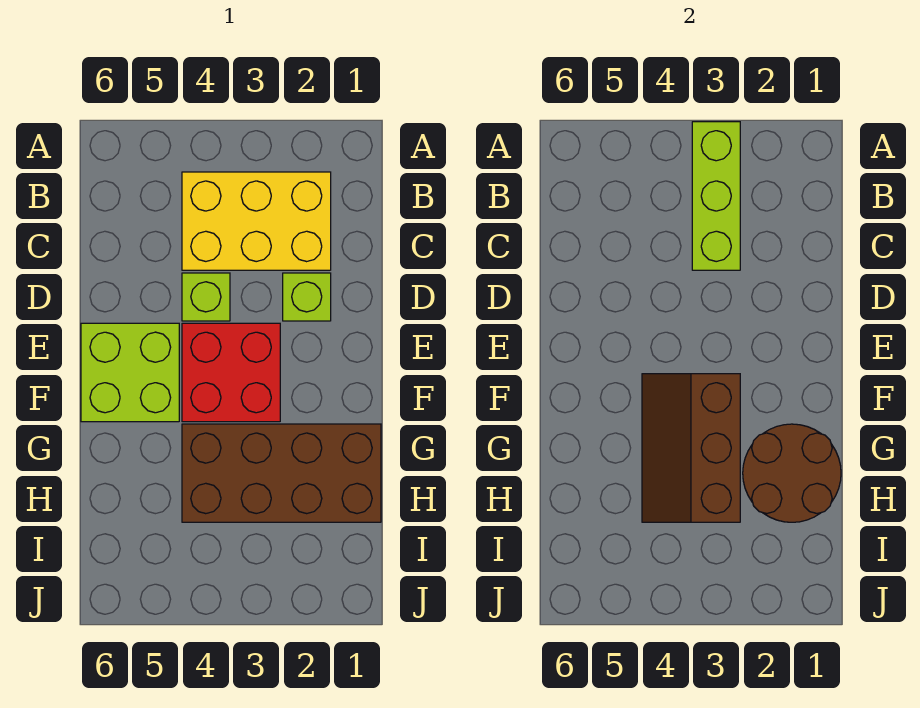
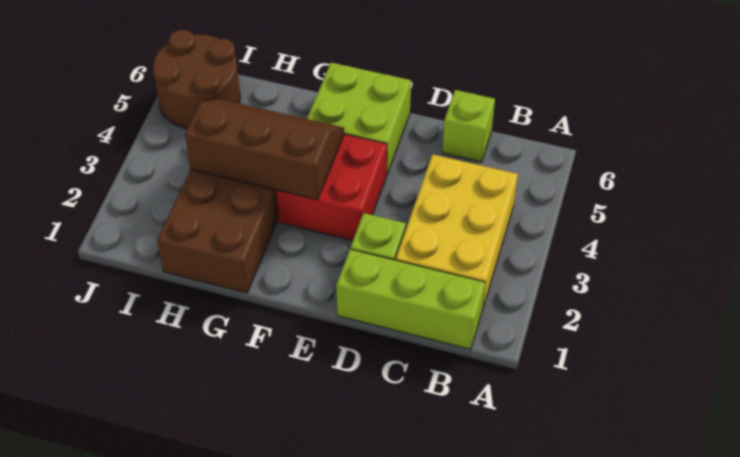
lime brick A3:C3 level 2 -> lime brick B1:D1 level 1
lime brick D4 level 1 -> lime brick C6 level 1
brown round brick G1:H2 level 2 -> brown round brick I5:J6 level 1

